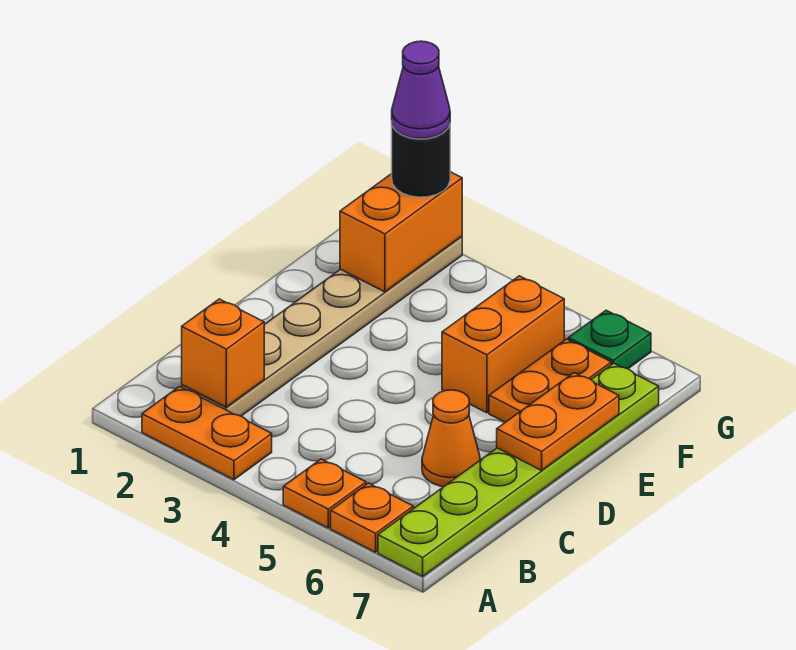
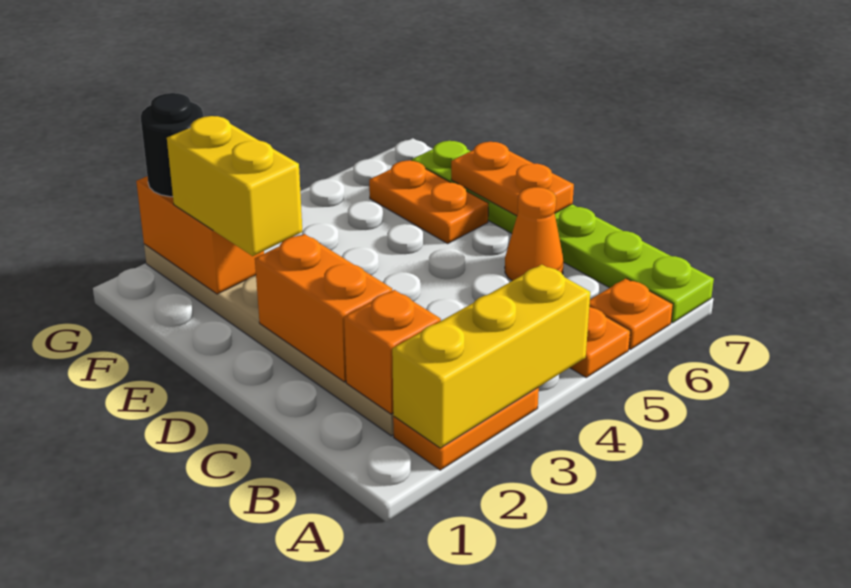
none -> yellow brick A2:A4 level 2
none -> yellow brick E2:F2 level 3
orange brick E5:F5 level 1 -> orange brick C2:D2 level 2
purple cone G2 level 4 -> none
green plate G6 level 1 -> none

